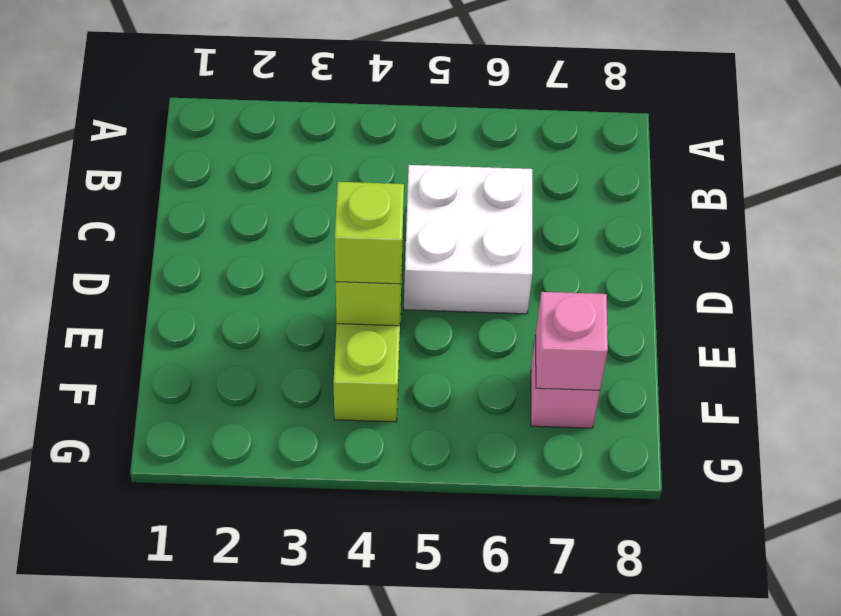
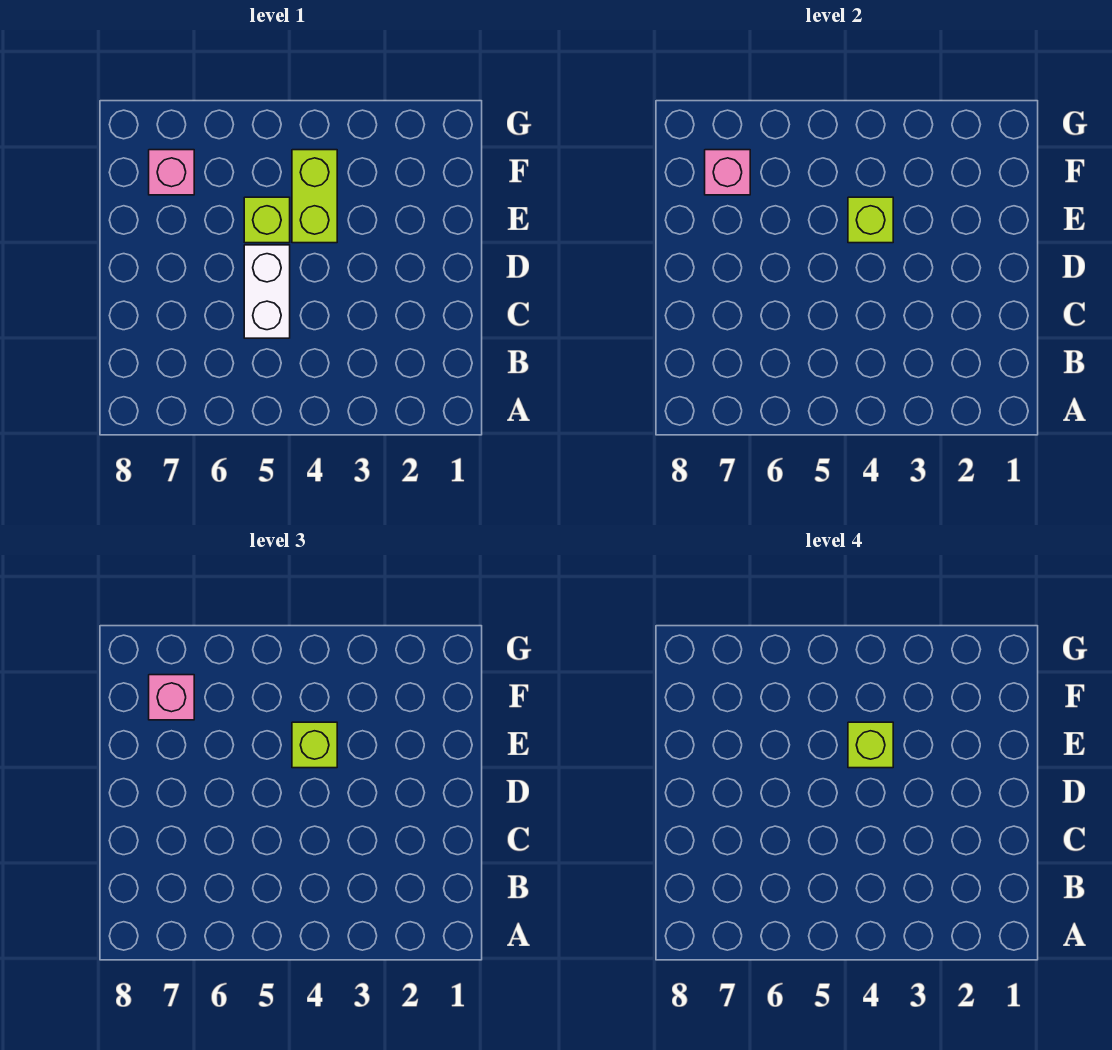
white brick C5:D6 level 1 -> white brick C5:D5 level 1
none -> lime brick E4 level 4
none -> lime brick E5 level 1
none -> pink brick F7 level 3

